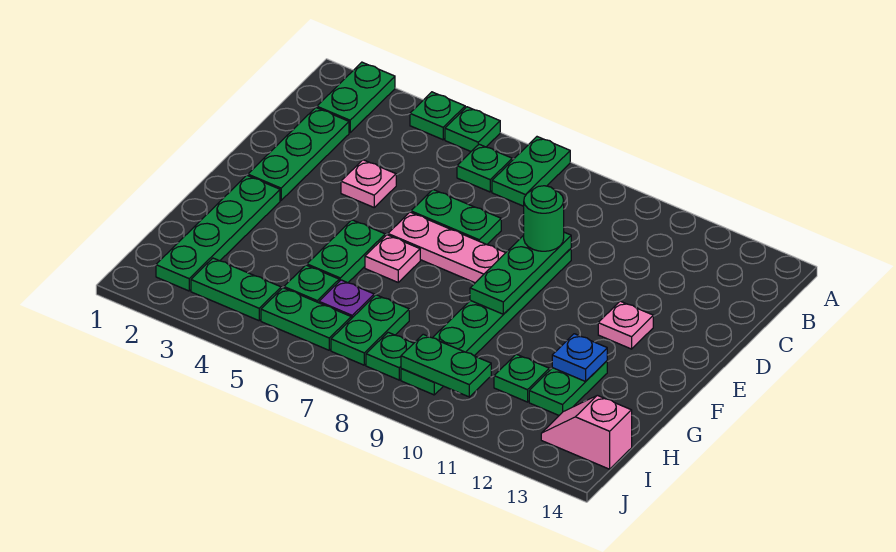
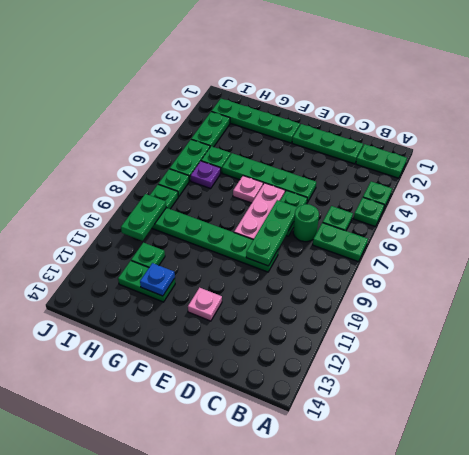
pink plate D4 level 1 -> none
green plate D9:F9 level 2 -> green plate D7:D9 level 2
green round brick D9 level 3 -> green round brick C7 level 1
green plate F5:G5 level 1 -> green plate D5:G5 level 1
green plate H7:I7 level 1 -> green plate I7 level 1
pink slope I13:I14 level 1 top 14 -> none

